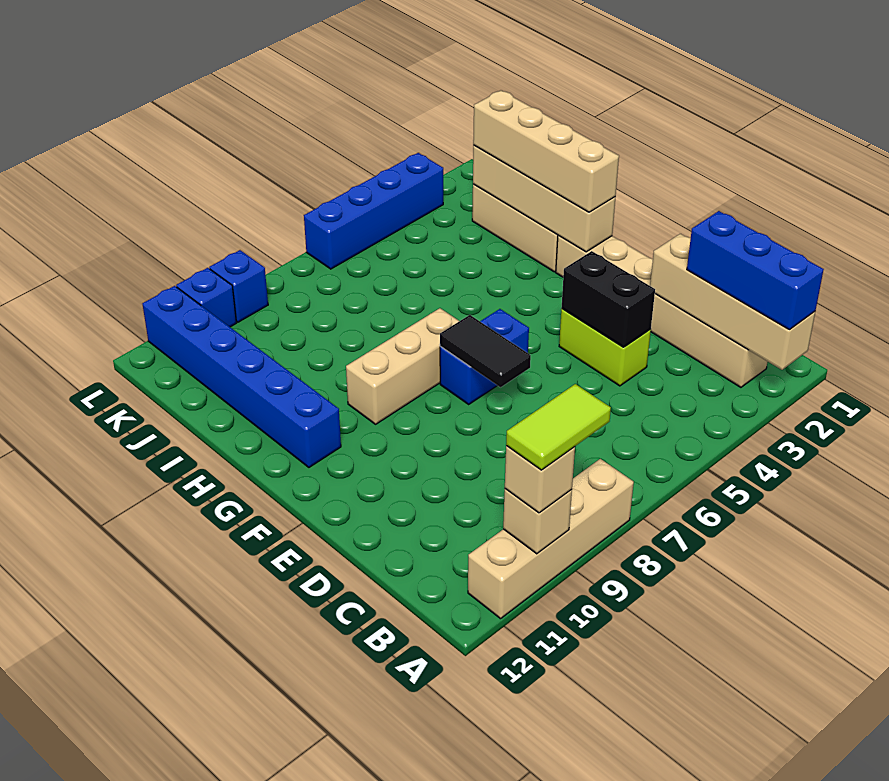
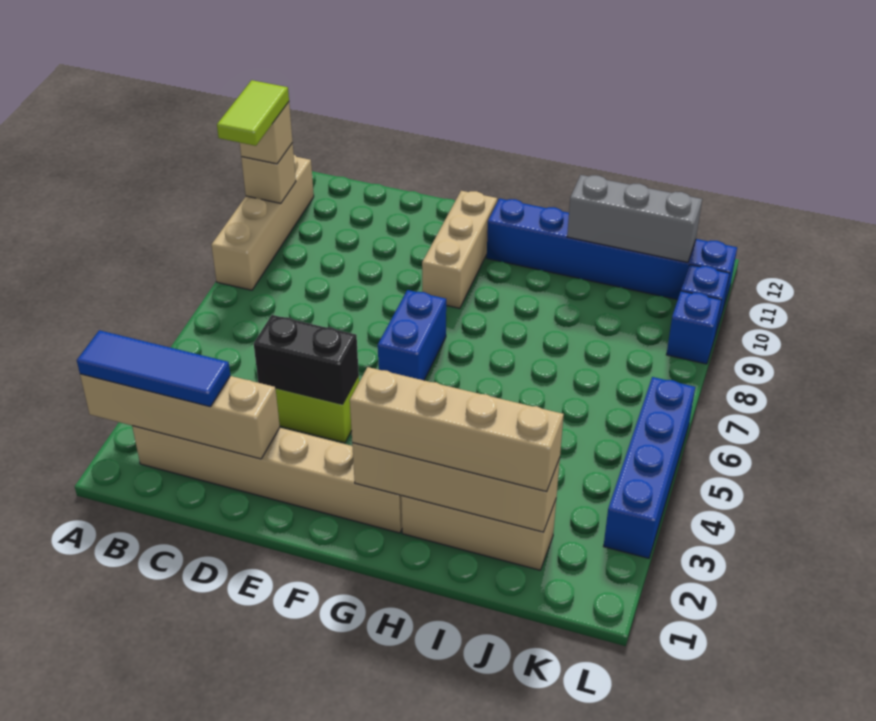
blue brick A2:C2 level 3 -> blue tile A2:C2 level 3
black tile E7:F7 level 2 -> none
tan brick G7:G9 level 1 -> tan brick F9:F11 level 1
none -> grey brick I11:K11 level 2

